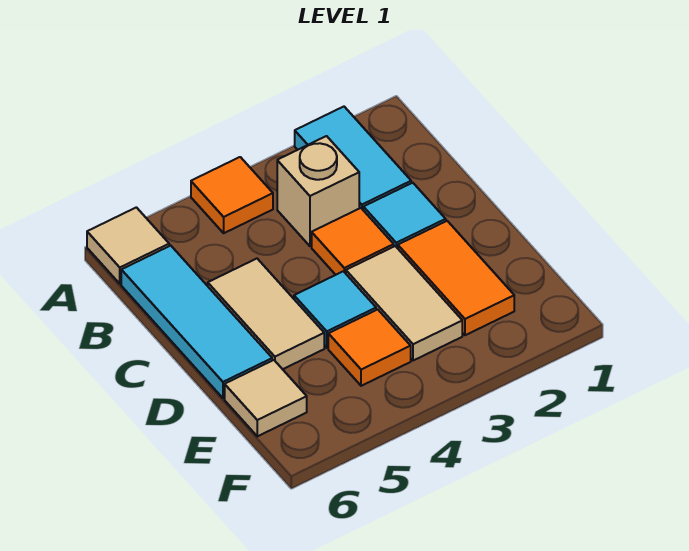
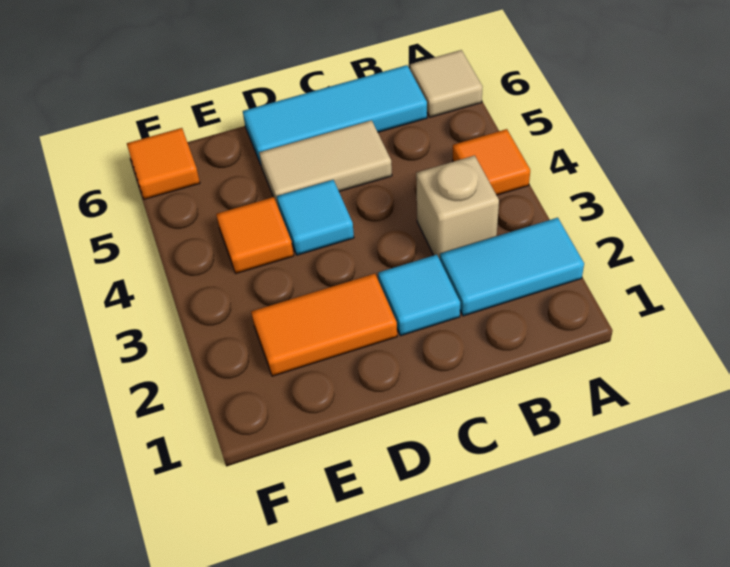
orange tile C3 level 1 -> orange tile F6 level 1
tan tile D3:E3 level 1 -> none
tan tile E6 level 1 -> none

